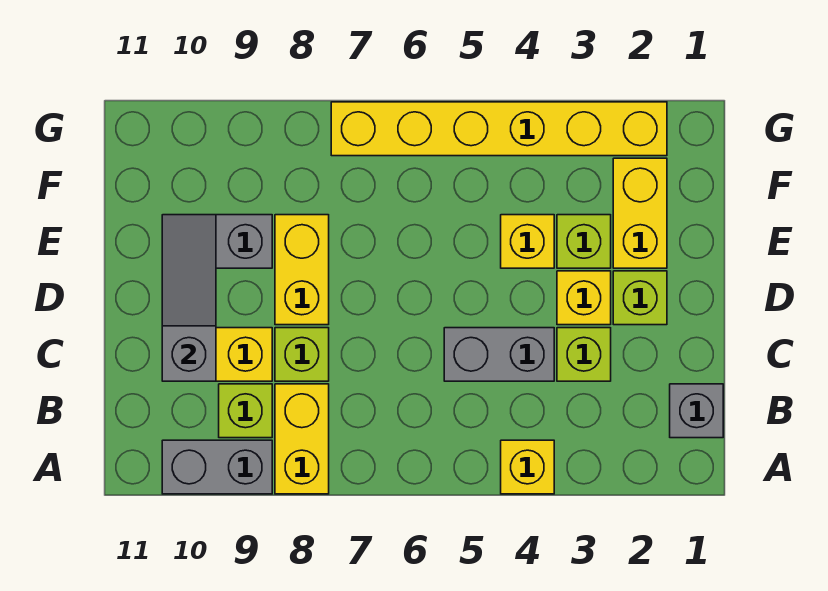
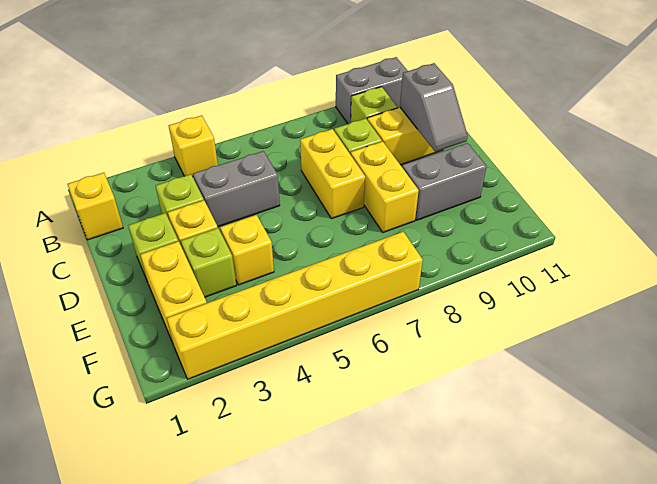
yellow brick A8:B8 level 1 -> yellow brick C7:D7 level 1
grey brick B1 level 1 -> yellow brick B1 level 1
grey slope C10:E10 level 2 top C -> grey slope C10:D10 level 2 top C

